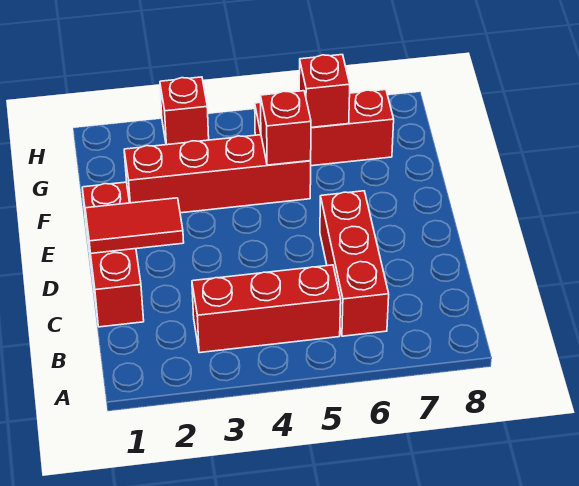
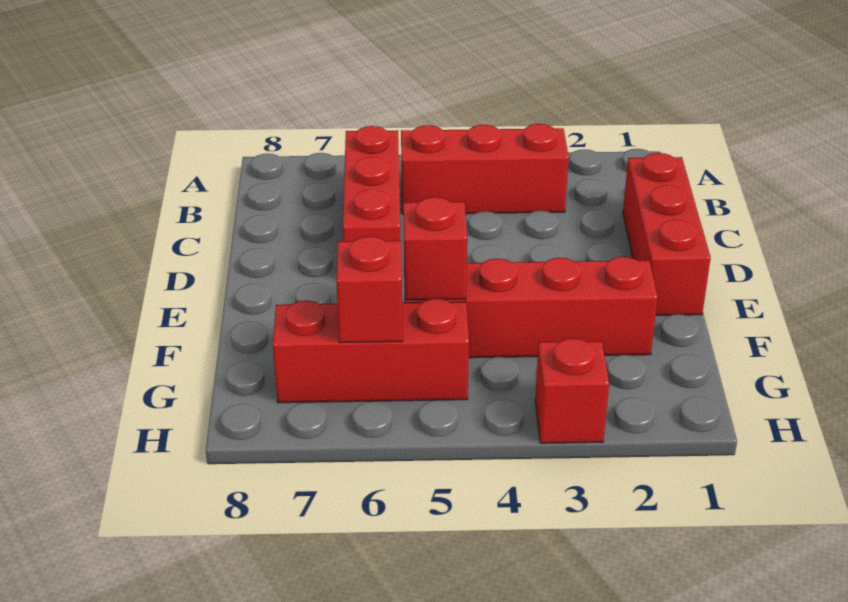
red tile D1:D2 level 2 -> none

